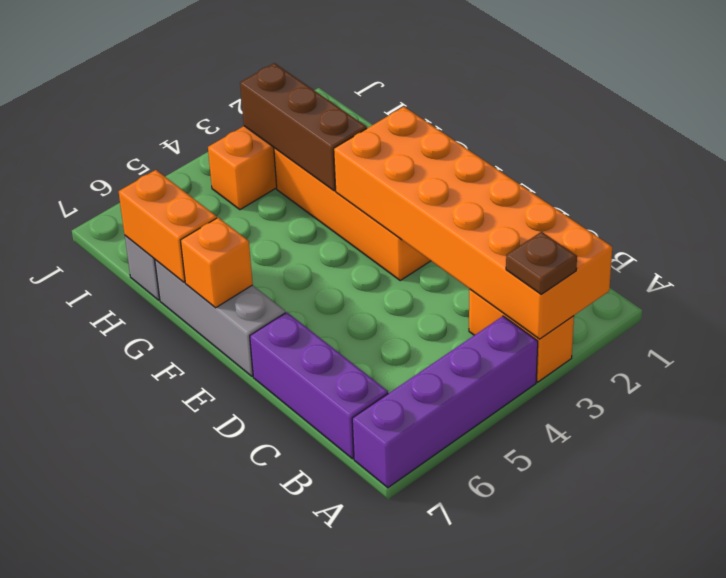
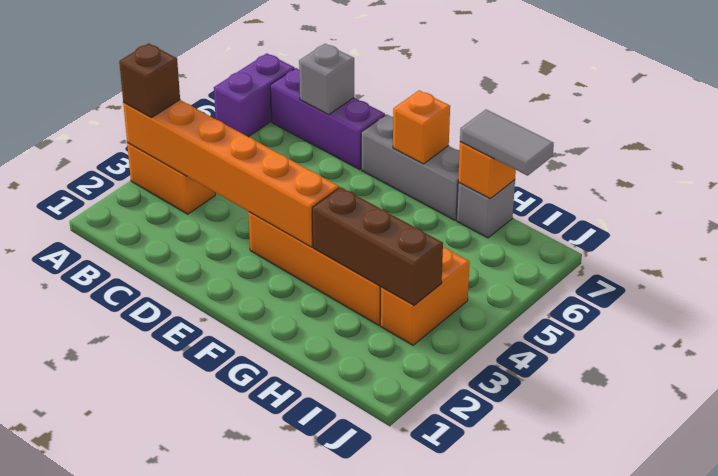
orange brick A2:F3 level 2 -> orange brick A3:F3 level 2
brown plate A3 level 3 -> brown brick A3 level 3
purple brick A4:A7 level 1 -> purple brick A6:A7 level 1
none -> grey brick C7 level 2
orange brick G7:H7 level 2 -> orange brick H7 level 2
none -> grey tile H7:I7 level 3

